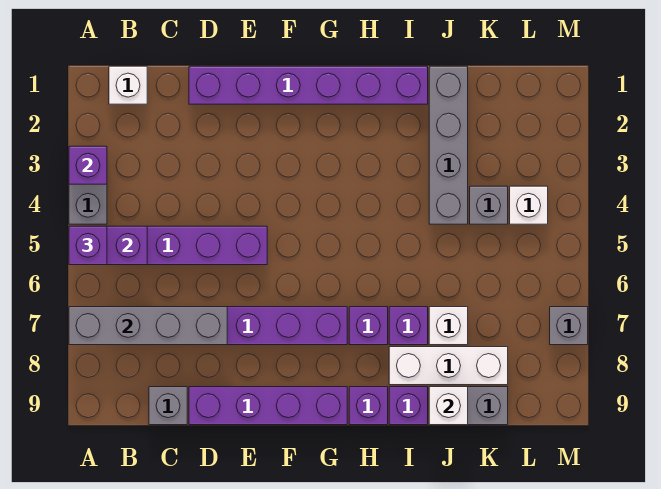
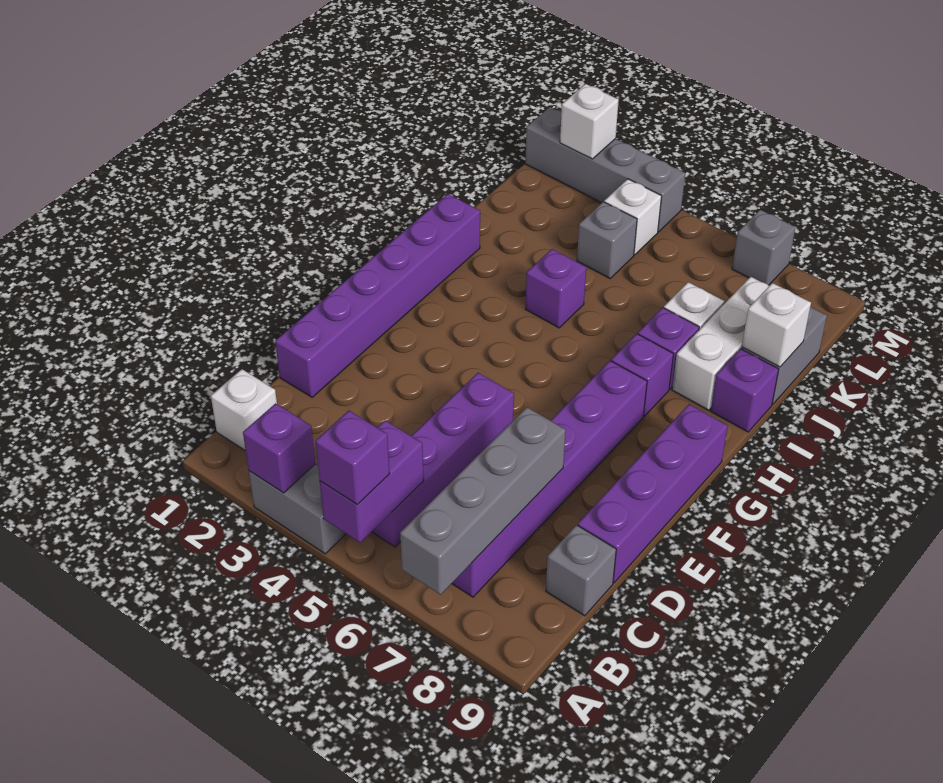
purple brick H9 level 1 -> purple brick I4 level 1
grey brick J1:J4 level 1 -> grey brick M1:M4 level 1
none -> white brick M2 level 2

